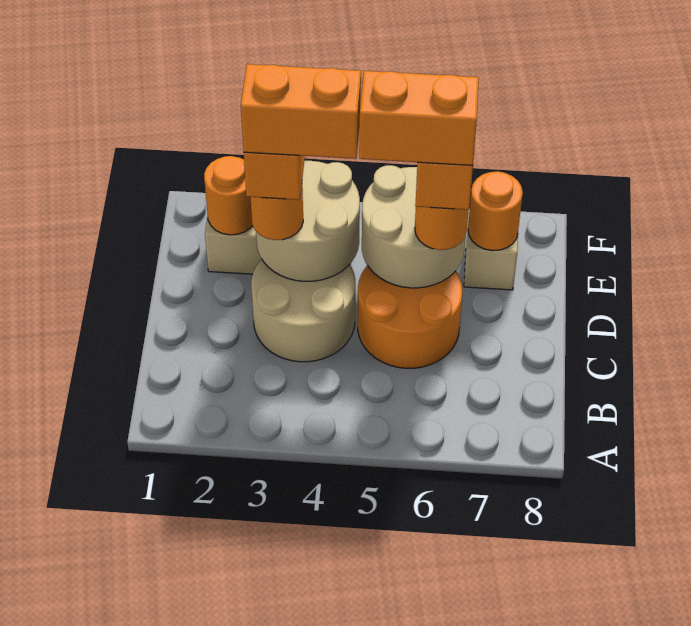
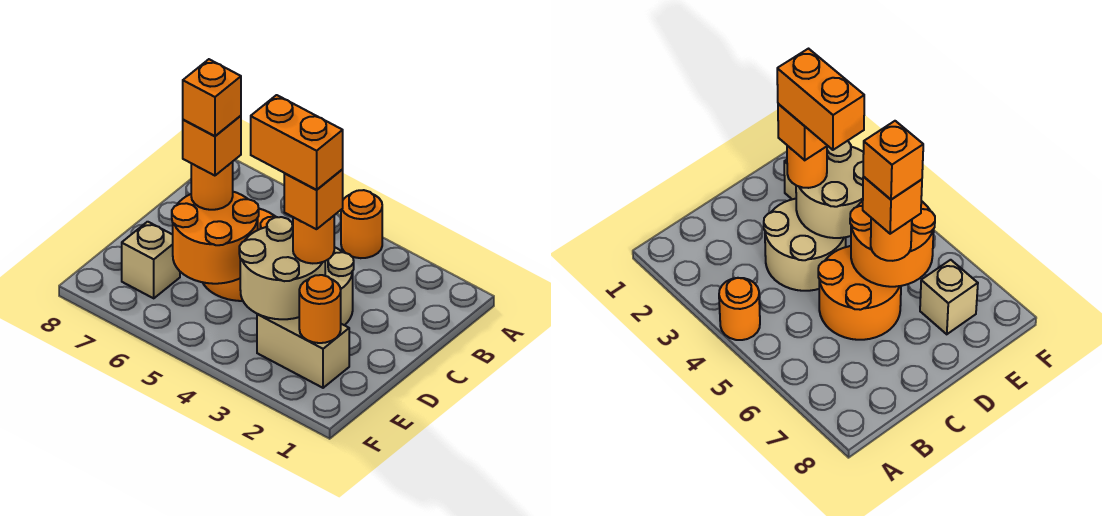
tan round brick D5:E6 level 2 -> orange round brick D5:E6 level 2
orange brick D5:D6 level 5 -> orange brick D6 level 5
orange round brick E7 level 2 -> orange round brick A4 level 1

